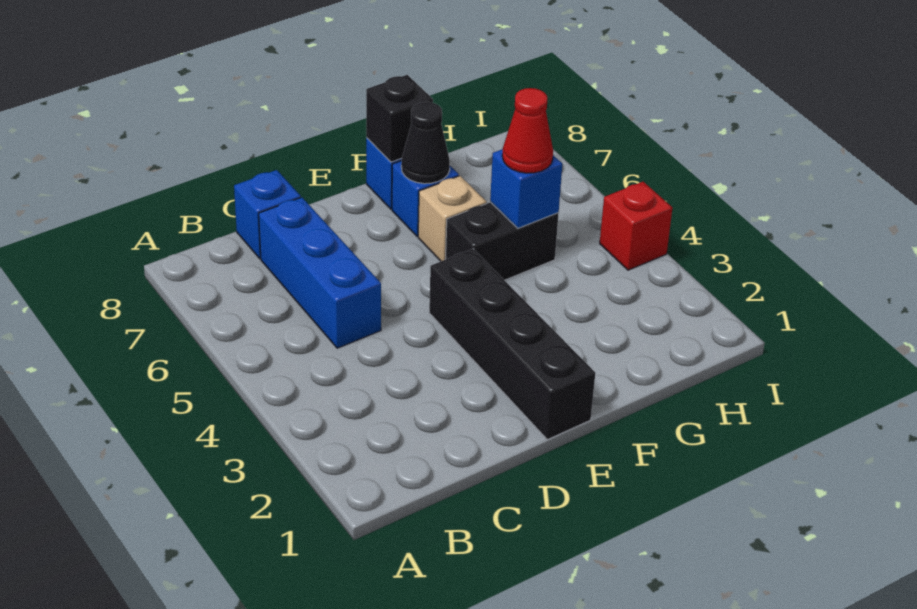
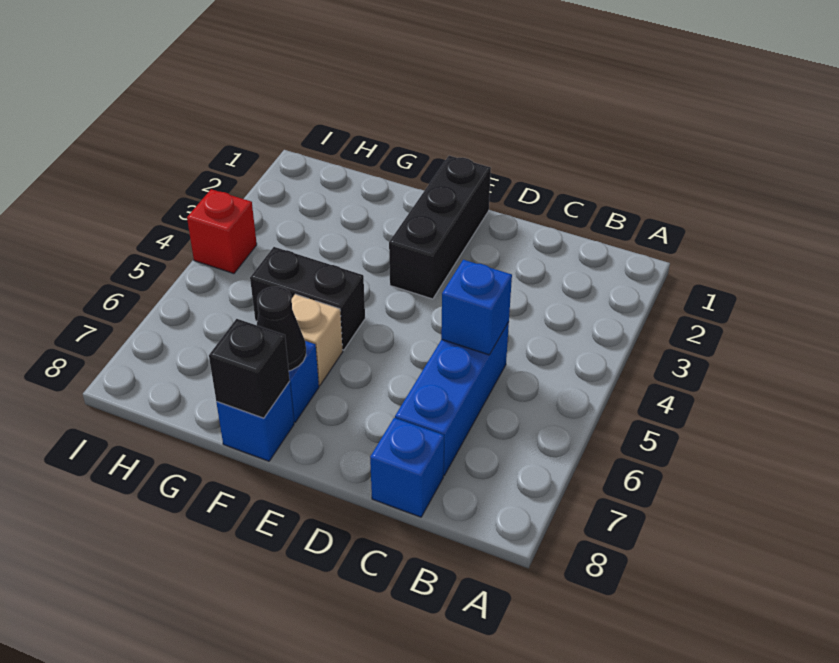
black brick E1:E4 level 1 -> black brick E1:E3 level 1
blue brick G5 level 2 -> blue brick C5 level 2
red cone G5 level 3 -> none

